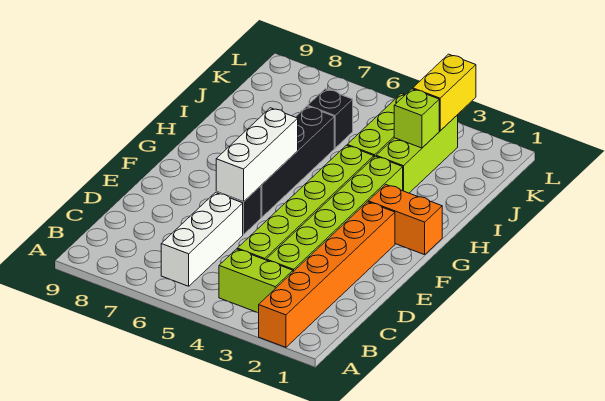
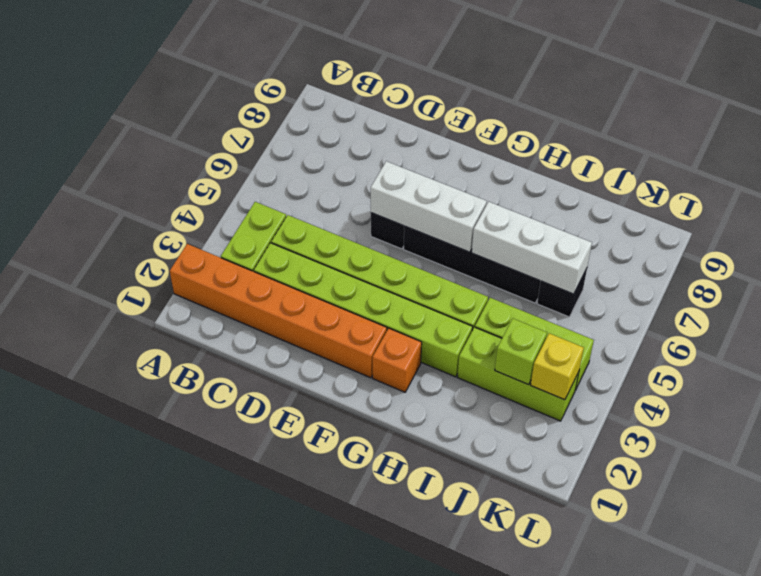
white brick B6:D6 level 1 -> white brick H6:J6 level 2
orange brick G1:G2 level 1 -> orange brick G2 level 1
yellow brick K3:L3 level 2 -> yellow brick K3 level 2

